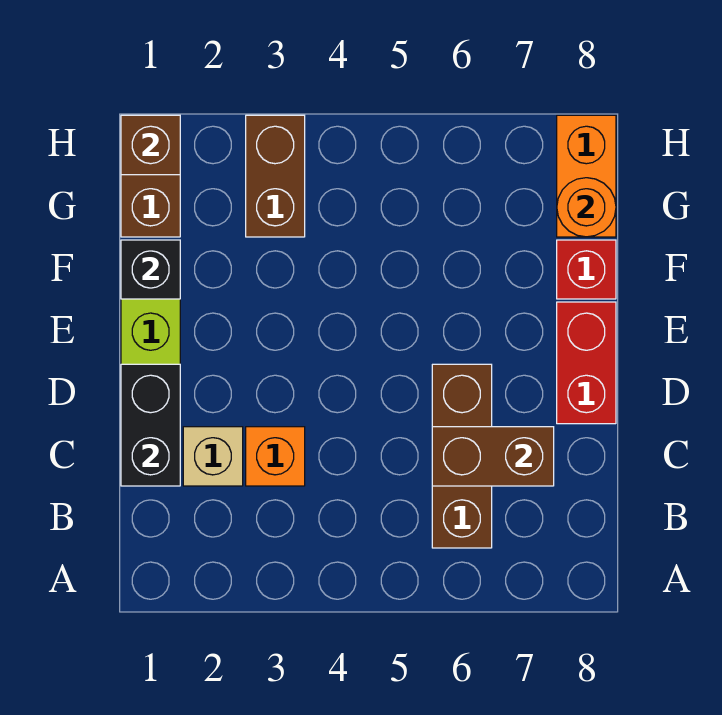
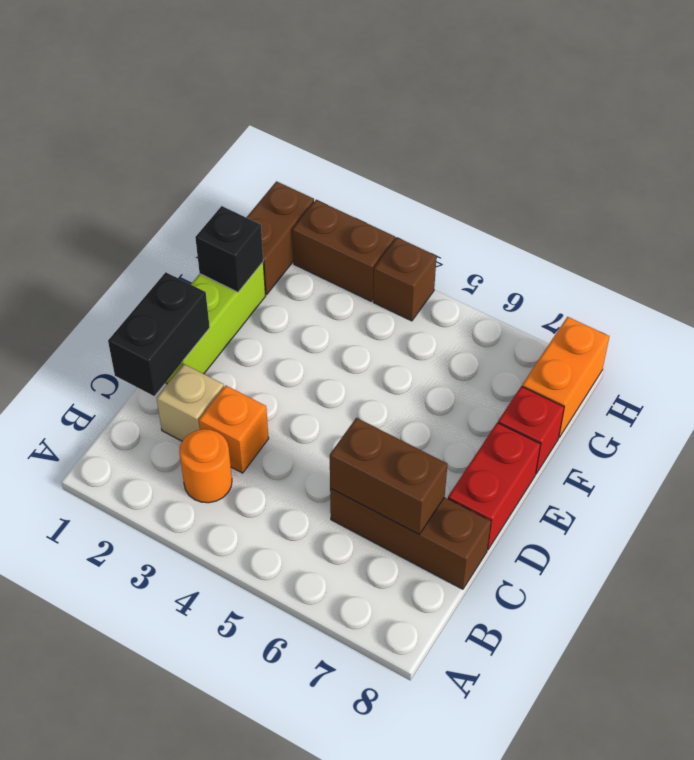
brown brick B6:D6 level 1 -> brown brick C6:C8 level 1
brown brick G3:H3 level 1 -> brown brick H2:H3 level 1
orange round brick G8 level 2 -> orange round brick B3 level 1
brown brick H1 level 2 -> brown brick H4 level 1

